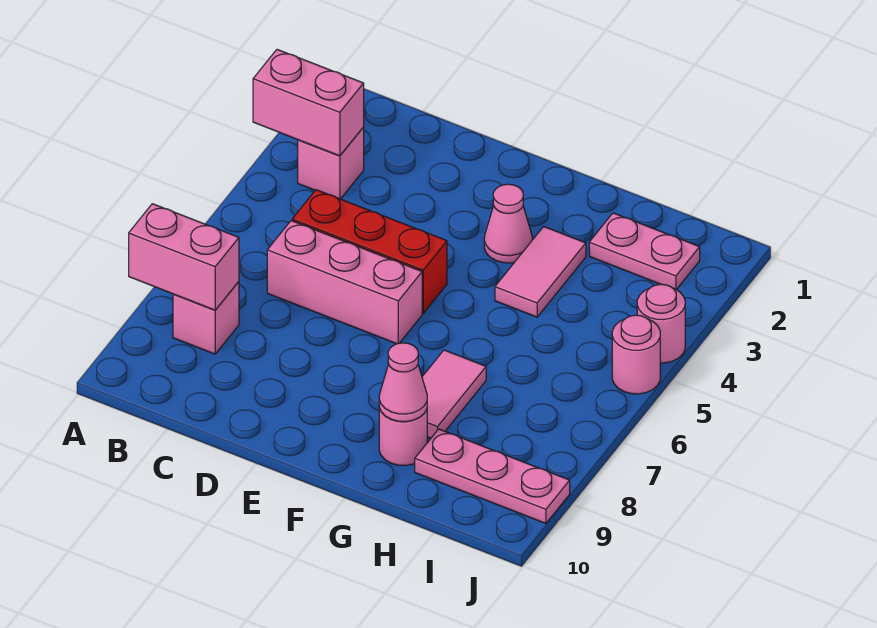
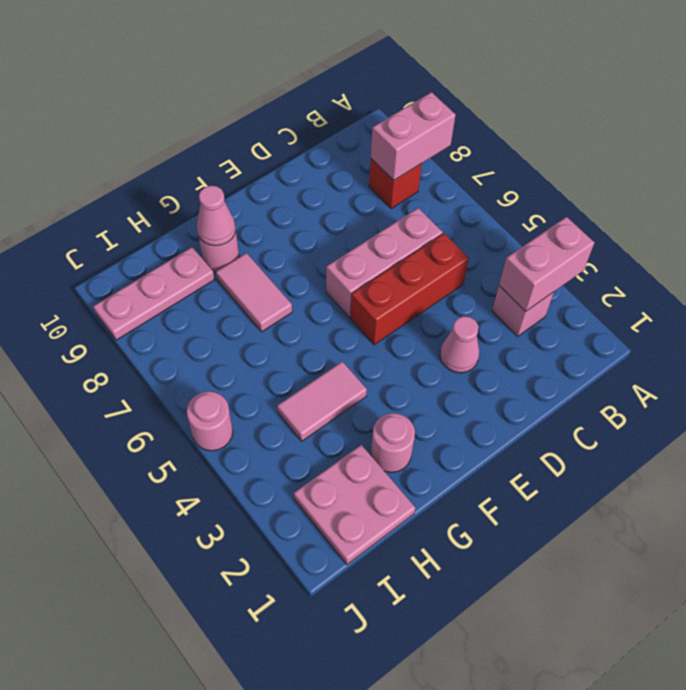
pink brick B8 level 1 -> red brick B8 level 1
pink cone F3 level 1 -> pink cone D3 level 1
pink tile G3:G4 level 1 -> pink tile G4:H4 level 1
pink plate H2:I2 level 1 -> pink plate H1:I2 level 1
pink round brick J4 level 1 -> pink round brick G2 level 1

